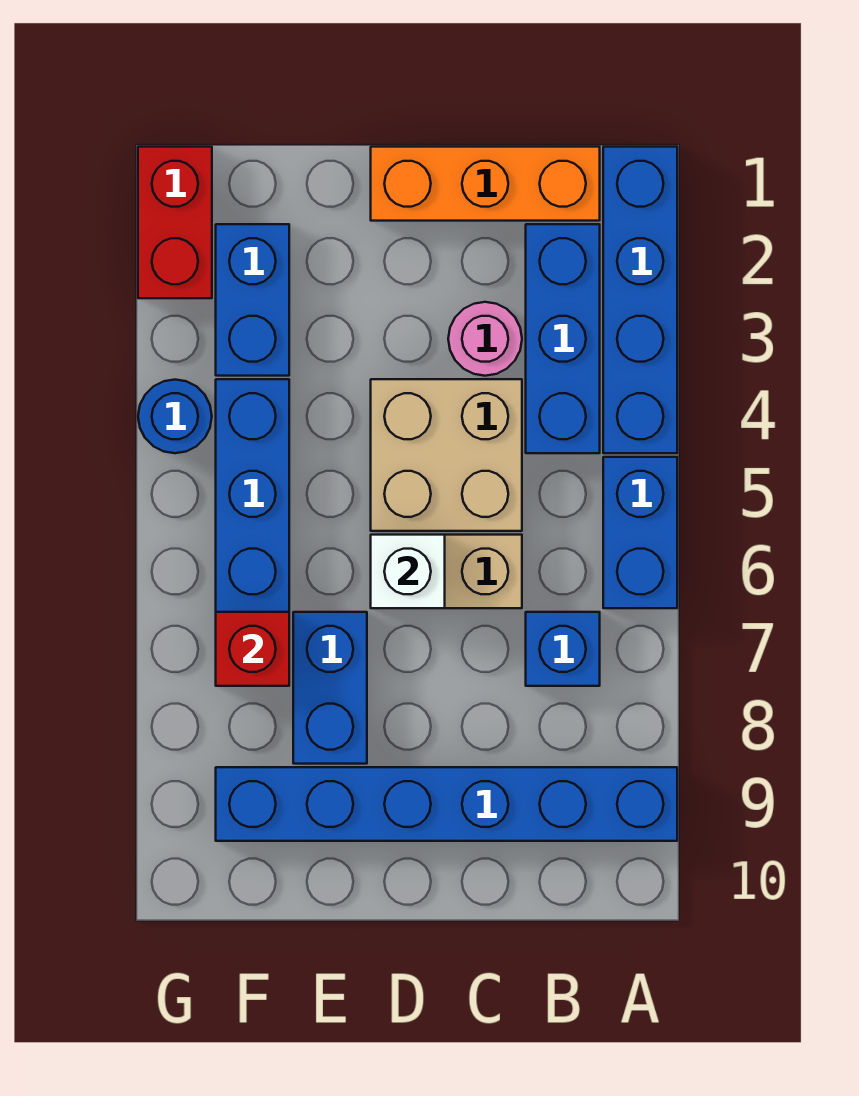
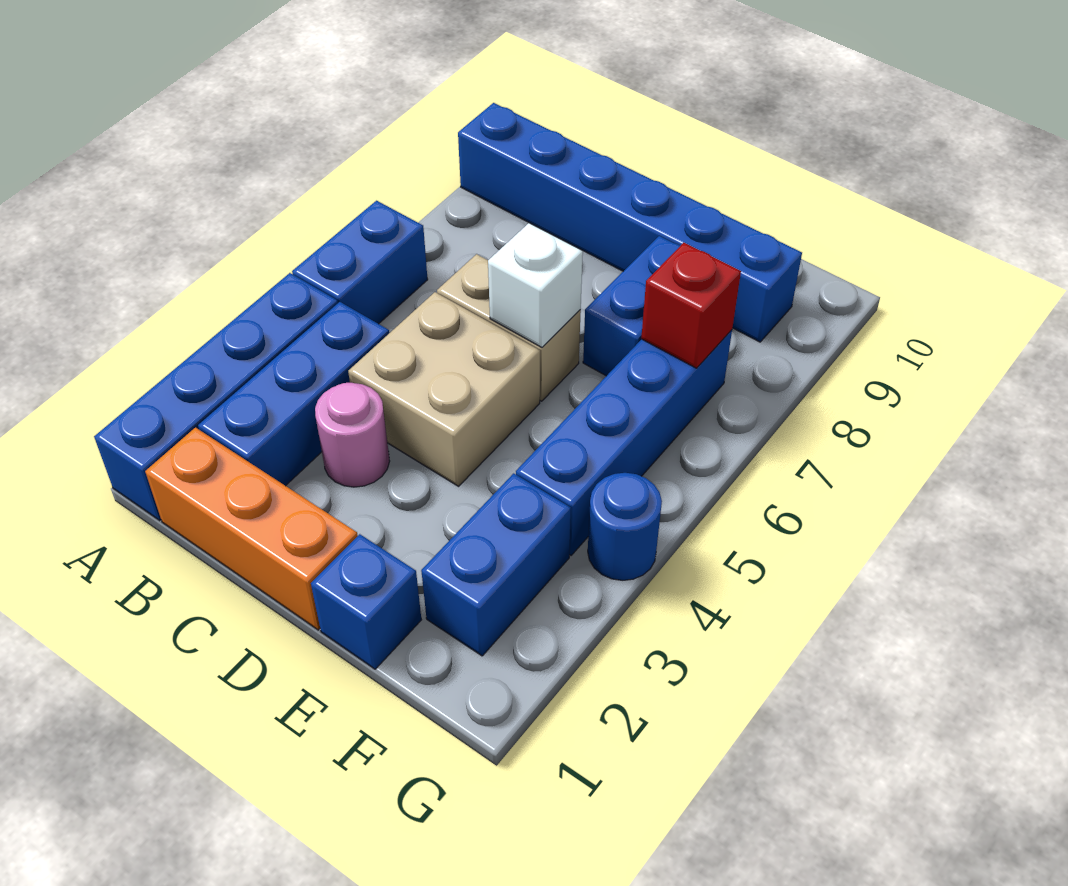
blue brick B7 level 1 -> blue brick E1 level 1
red brick G1:G2 level 1 -> none

